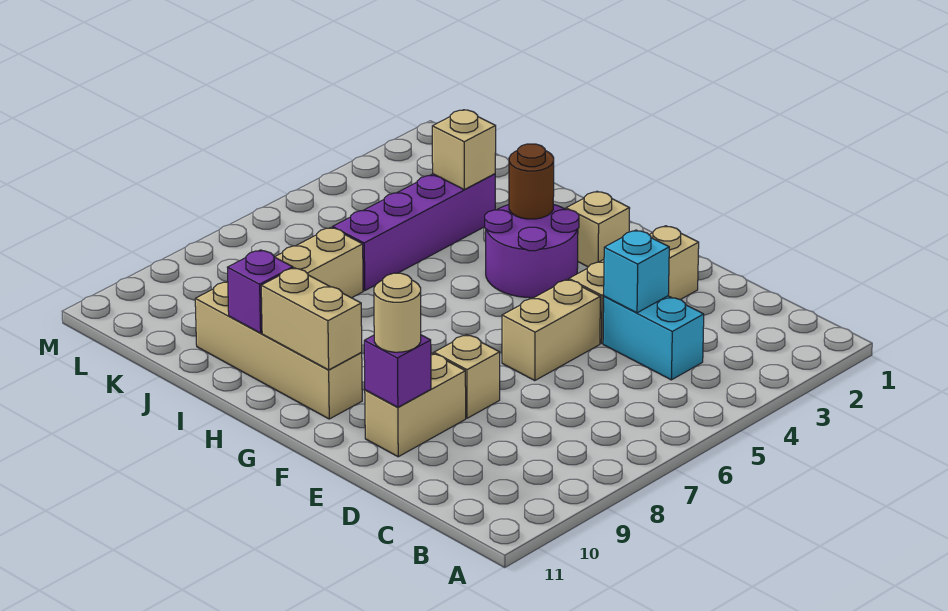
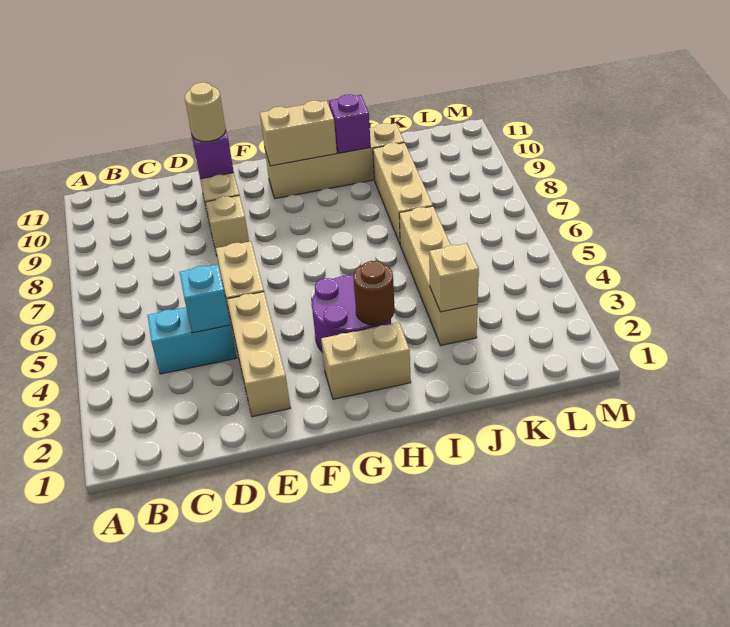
tan brick G2 level 1 -> tan brick G2:H2 level 1
purple brick J3:J6 level 1 -> tan brick J3:J6 level 1

